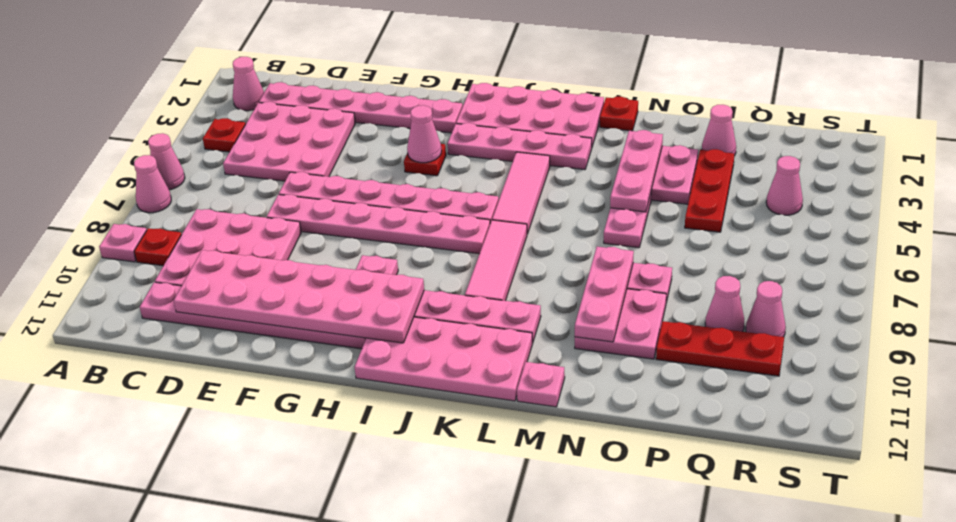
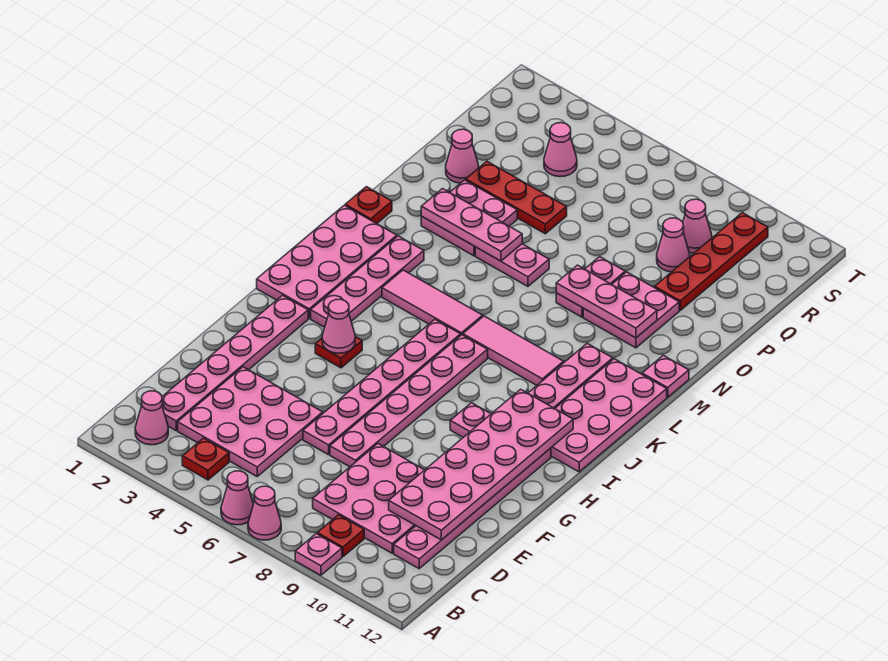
red plate P10:R10 level 1 -> red plate P10:S10 level 1

